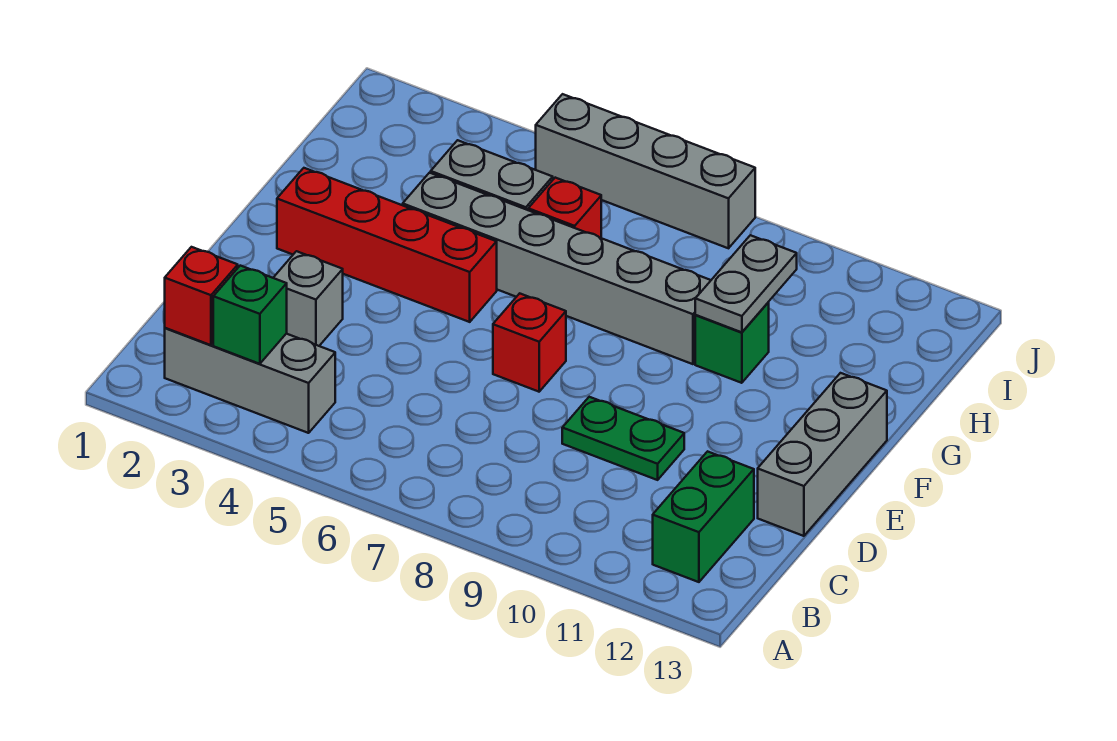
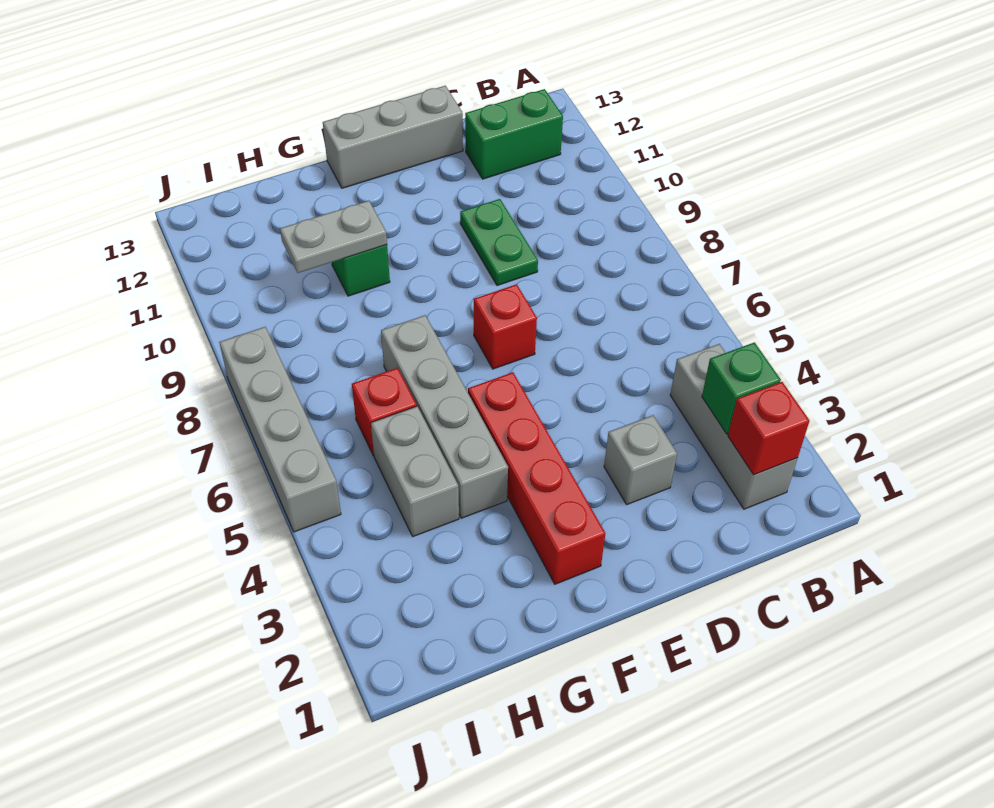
grey brick G4:G9 level 1 -> grey brick G4:G7 level 1

